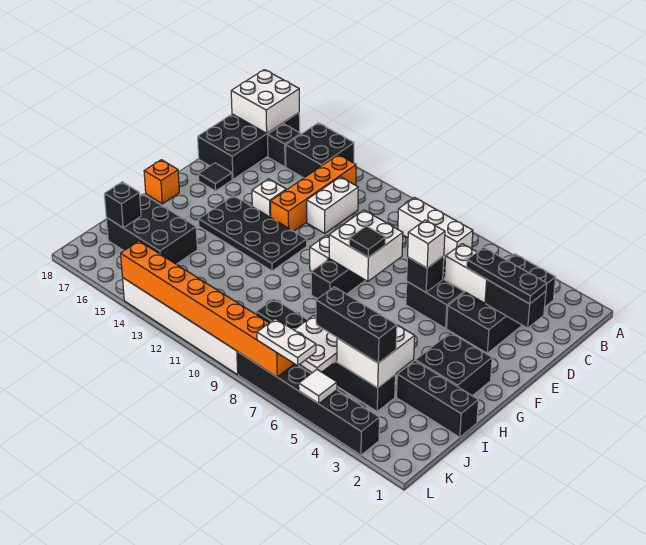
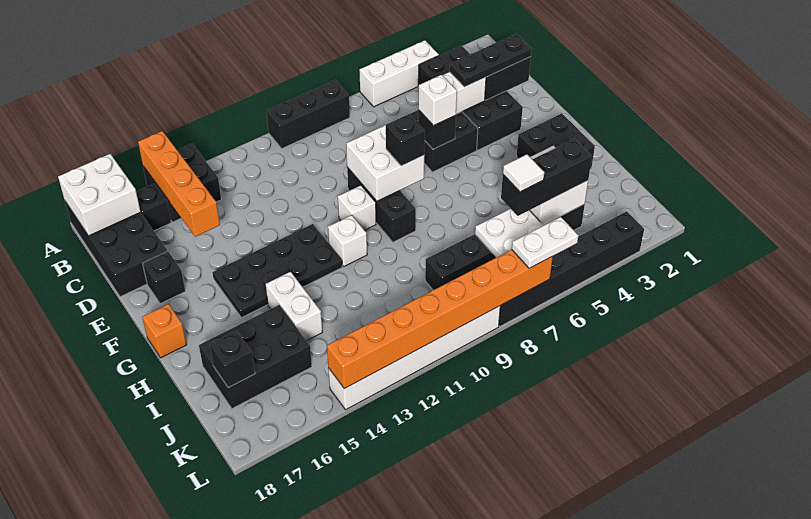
white brick B7:B9 level 1 -> white brick A4:A6 level 1
orange brick B13:E13 level 1 -> orange brick A15:D15 level 2
white brick C12:D12 level 1 -> white brick H14:I14 level 1
white brick E14 level 1 -> white brick G11 level 1
black tile E17 level 1 -> black brick E17 level 1
black tile F8 level 3 -> black brick F8 level 3
black brick I1:I3 level 1 -> black brick A8:A10 level 1
white tile L5 level 2 -> white tile J6 level 4

